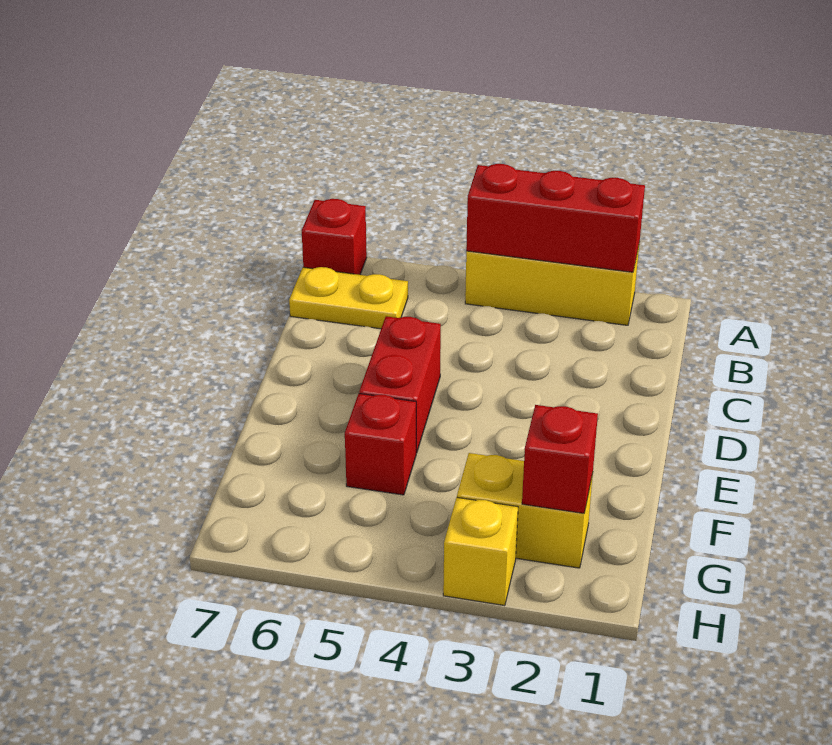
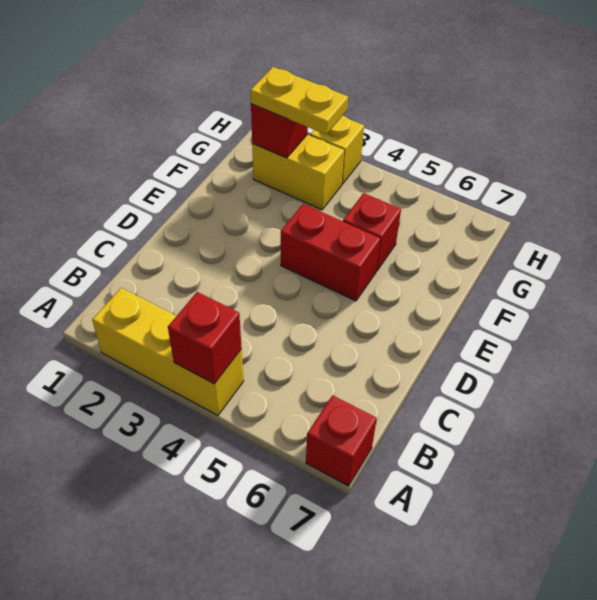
red brick A2:A4 level 2 -> red brick A4 level 2
yellow plate B6:B7 level 1 -> yellow plate G2:G3 level 3
red brick D5:E5 level 1 -> red brick E4:E5 level 1

